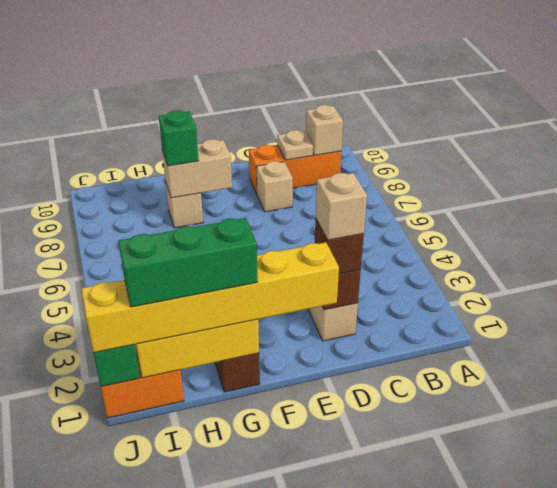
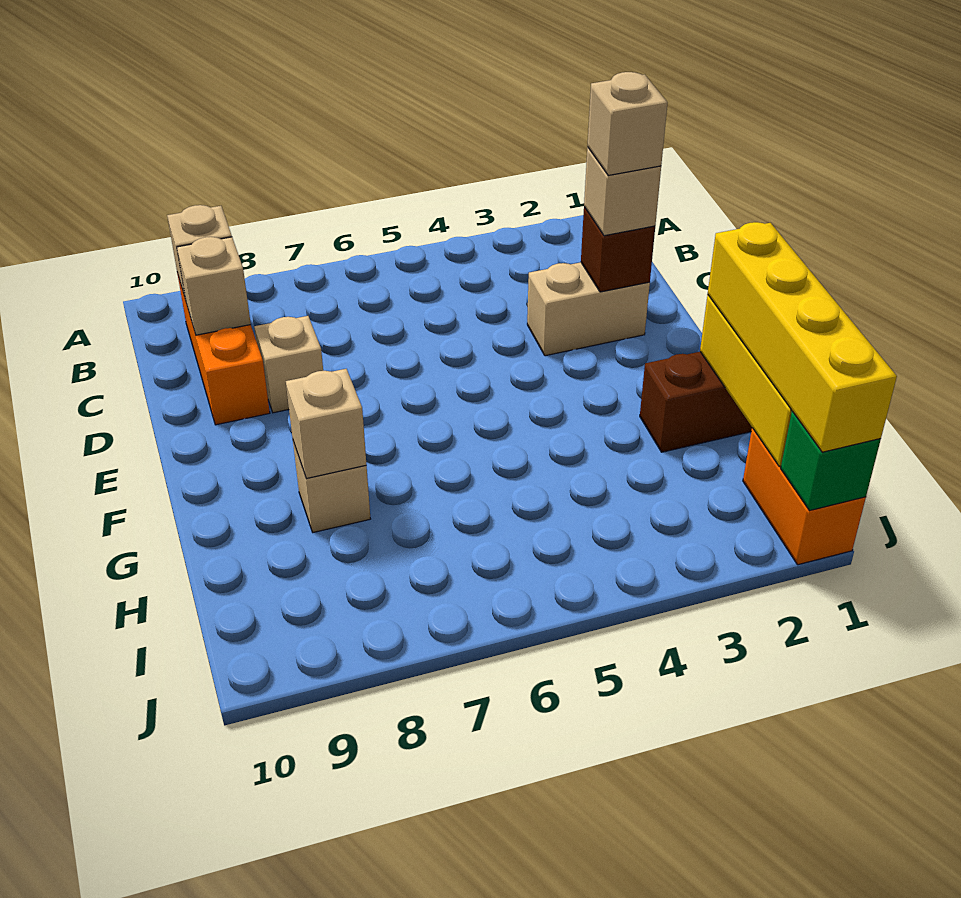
tan plate C9 level 2 -> tan brick C9 level 2
brown brick D2 level 3 -> tan brick D2 level 3
yellow brick E1:J1 level 3 -> yellow brick G1:J1 level 3
tan brick F8:G8 level 2 -> tan brick G8 level 2
green brick G1:I1 level 4 -> none
green brick G8 level 3 -> none

